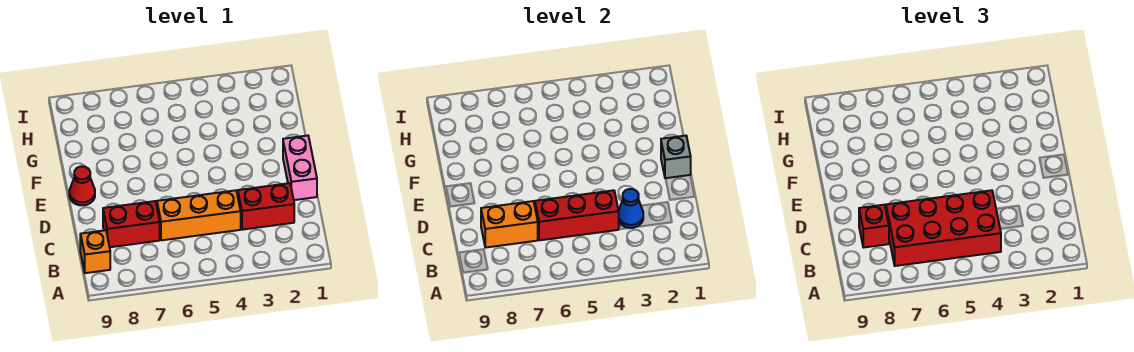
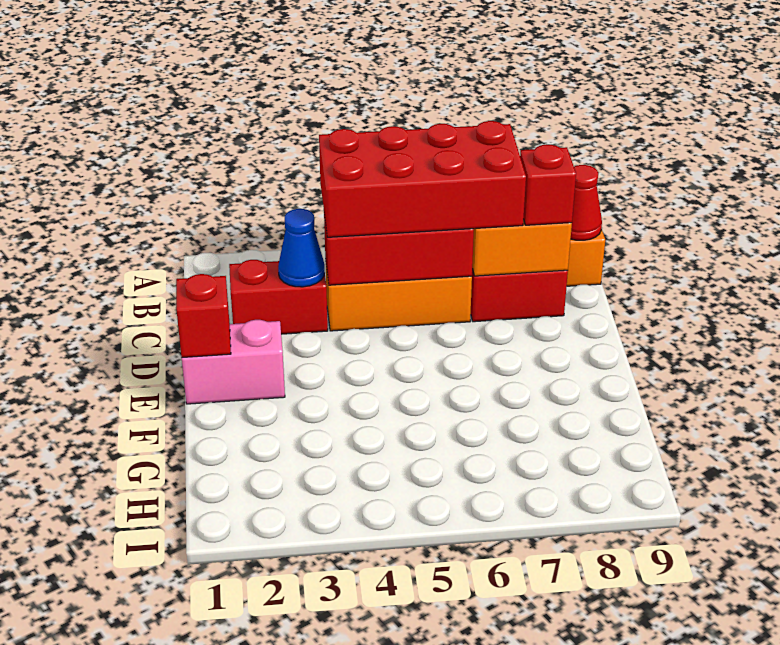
pink brick D1:E1 level 1 -> pink brick E1:E2 level 1
grey brick E1 level 2 -> red brick E1 level 2
red cone E9 level 1 -> red cone B9 level 2

